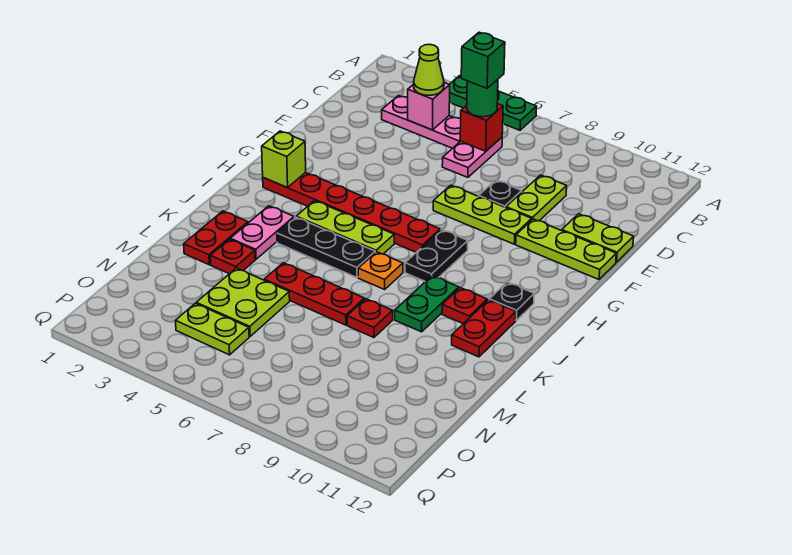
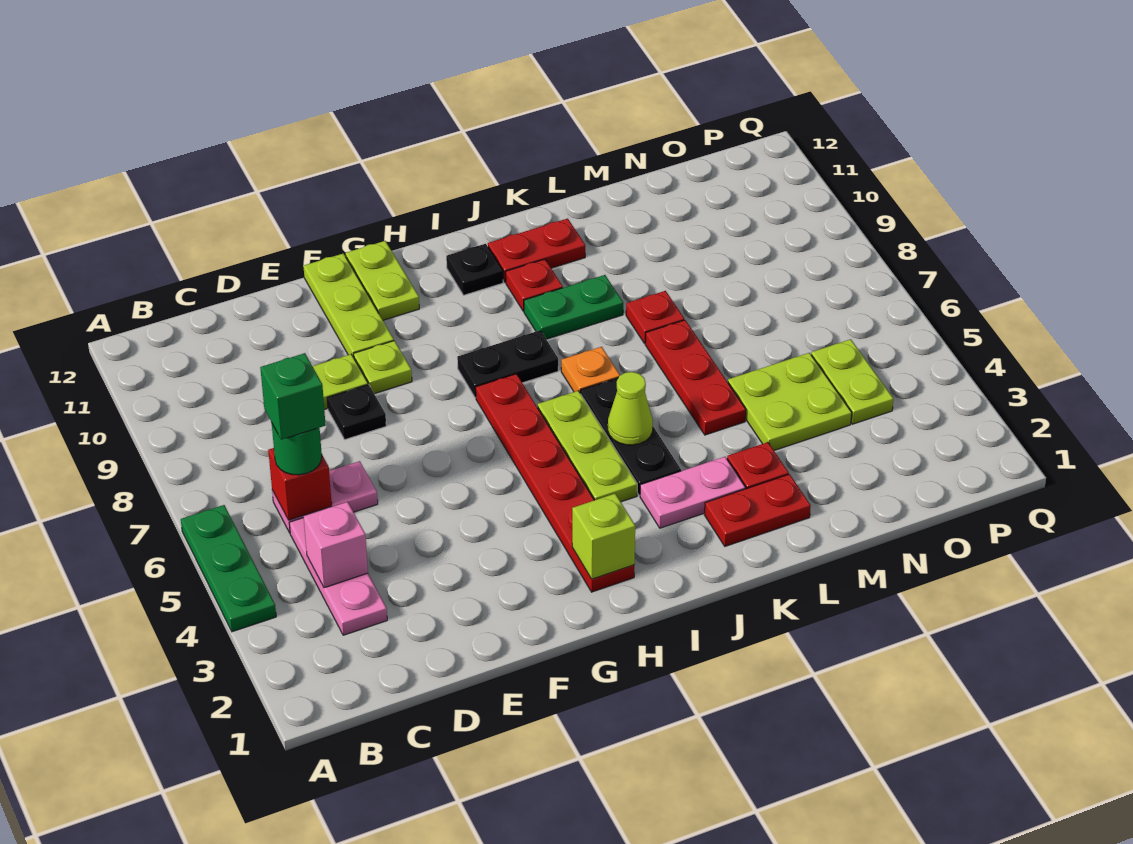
lime cone C4 level 3 -> lime cone J5 level 2
lime plate E11:E12 level 1 -> lime plate G11:G12 level 1
lime plate F7:F9 level 1 -> lime plate F9 level 1

